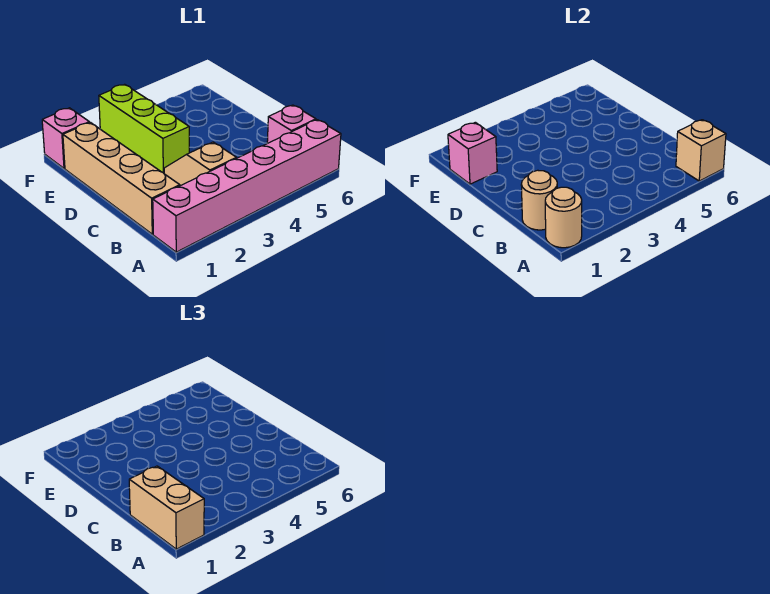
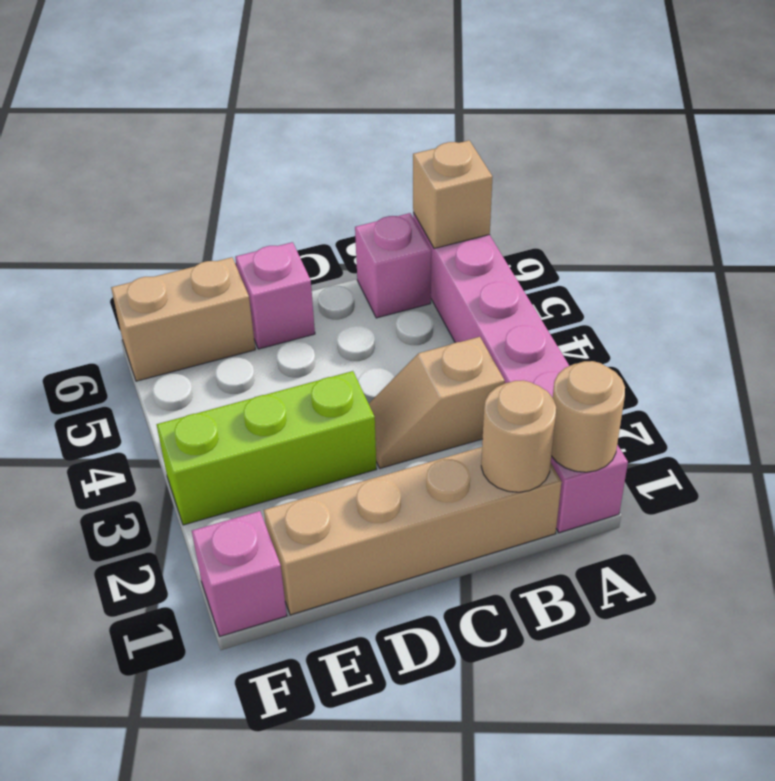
tan brick A1:B1 level 3 -> tan brick E6:F6 level 1
pink brick E1 level 2 -> pink brick D6 level 1

